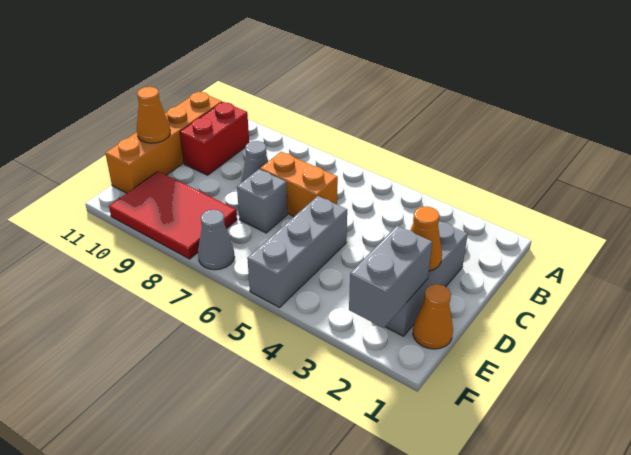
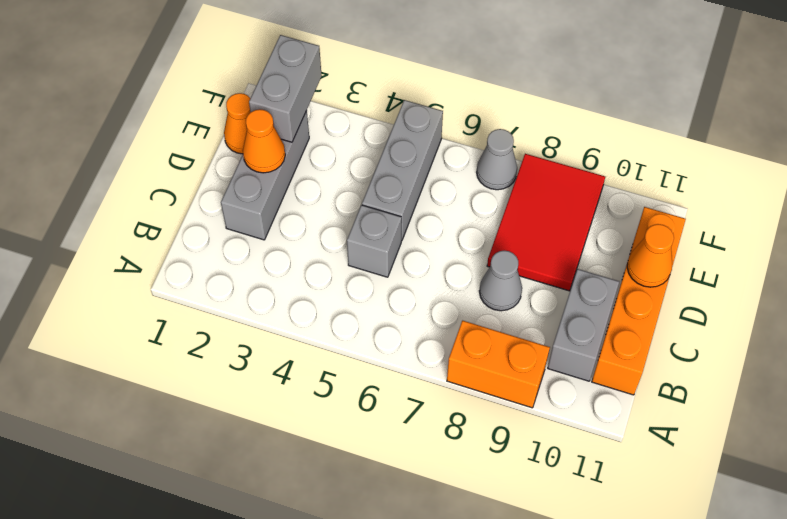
red brick B10:C10 level 1 -> grey brick B10:C10 level 1
orange brick C6:C7 level 1 -> orange brick A8:A9 level 1
grey brick D7 level 1 -> grey brick C5 level 1
red tile E8:F10 level 1 -> red tile D8:F9 level 1

